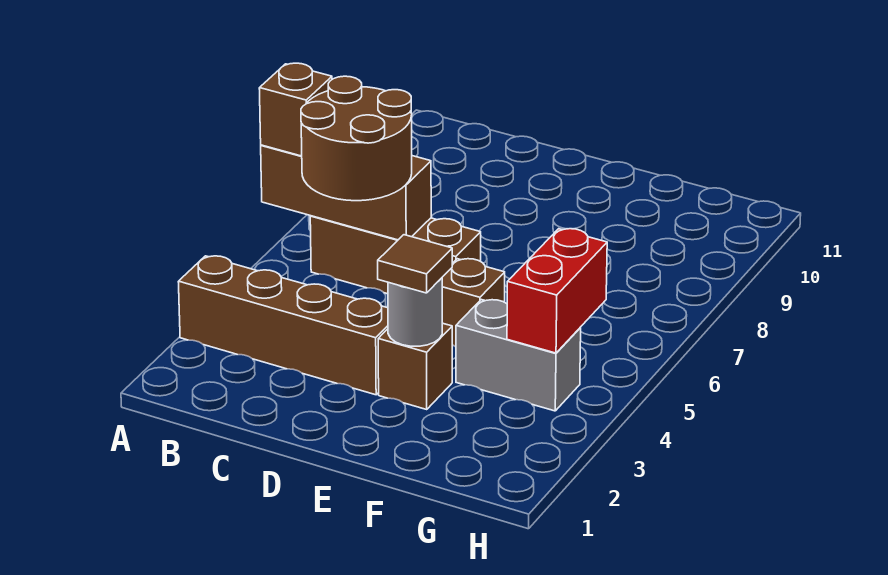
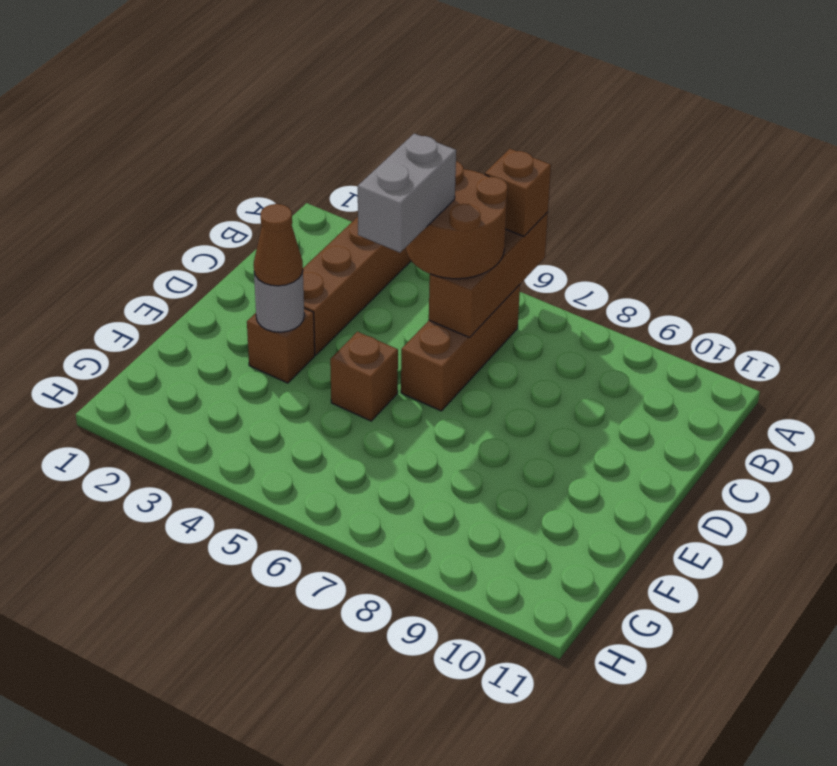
brown tile E3 level 3 -> brown cone E3 level 3
grey brick F4:G4 level 1 -> grey brick C5:D5 level 4
red brick G4:G5 level 2 -> none

